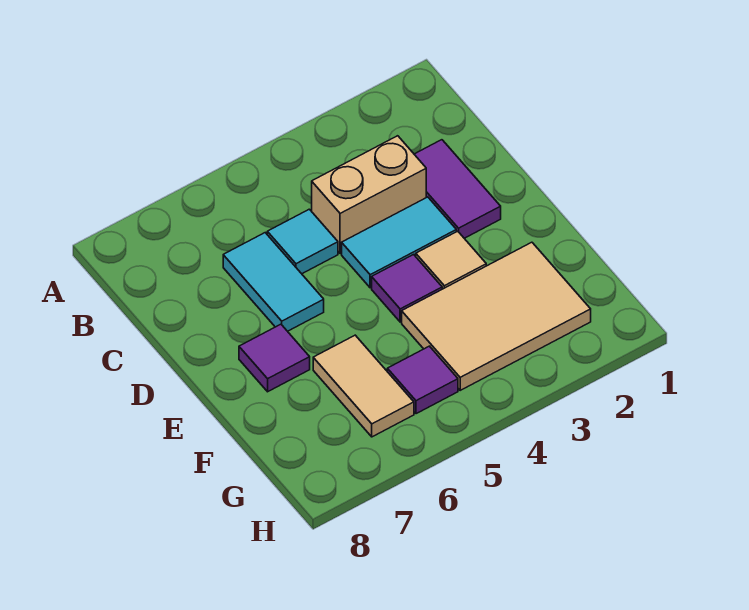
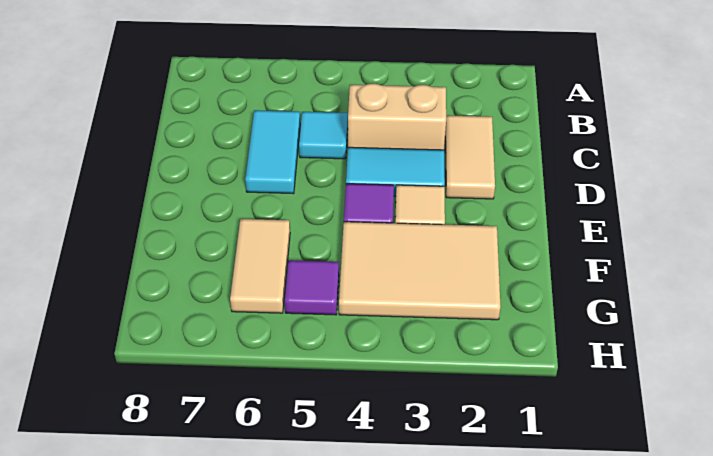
purple tile C2:D2 level 1 -> tan tile C2:D2 level 1
purple tile E7 level 1 -> none

